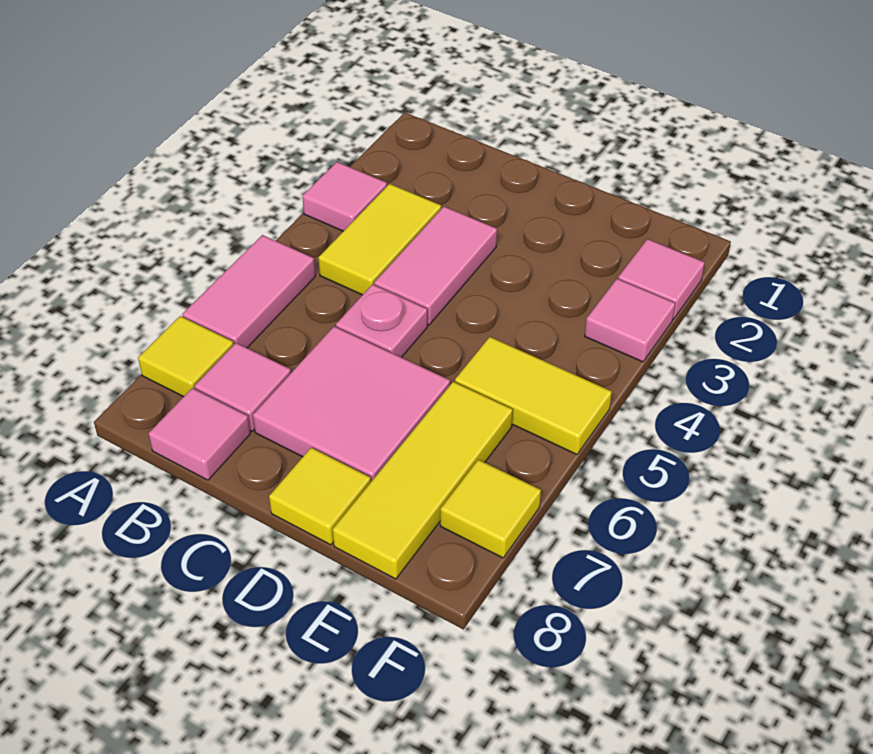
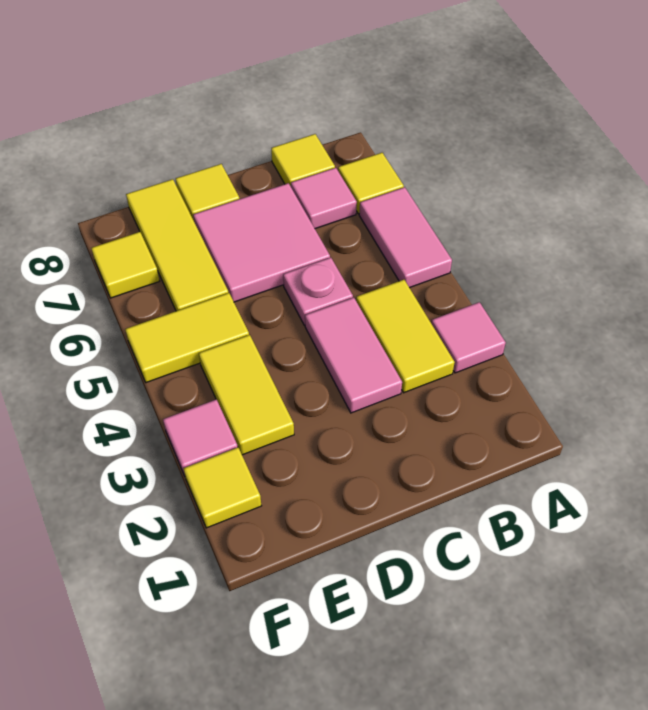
pink tile B8 level 1 -> yellow tile B8 level 1
none -> yellow tile E3:E4 level 1
pink tile F2 level 1 -> yellow tile F2 level 1

